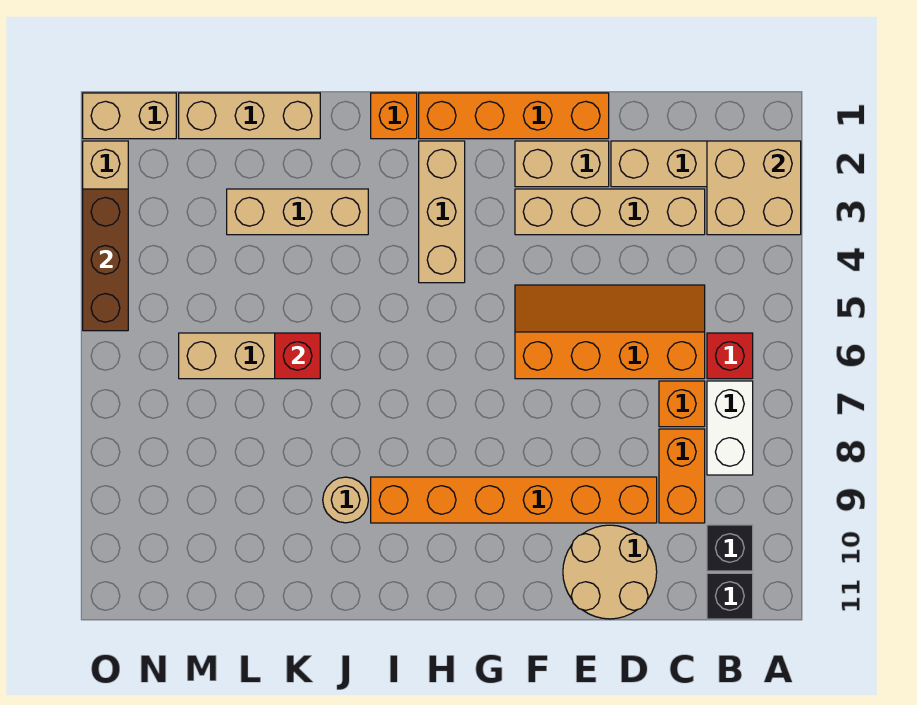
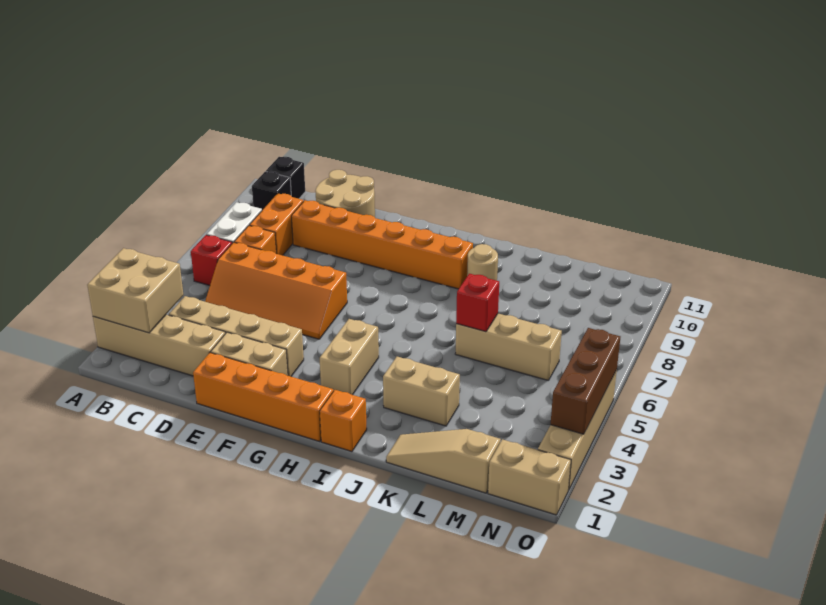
tan brick H2:H4 level 1 -> tan brick H3:H4 level 1
tan brick J3:L3 level 1 -> tan brick J3:K3 level 1
tan brick K1:M1 level 1 -> tan slope K1:M1 level 1 top M

